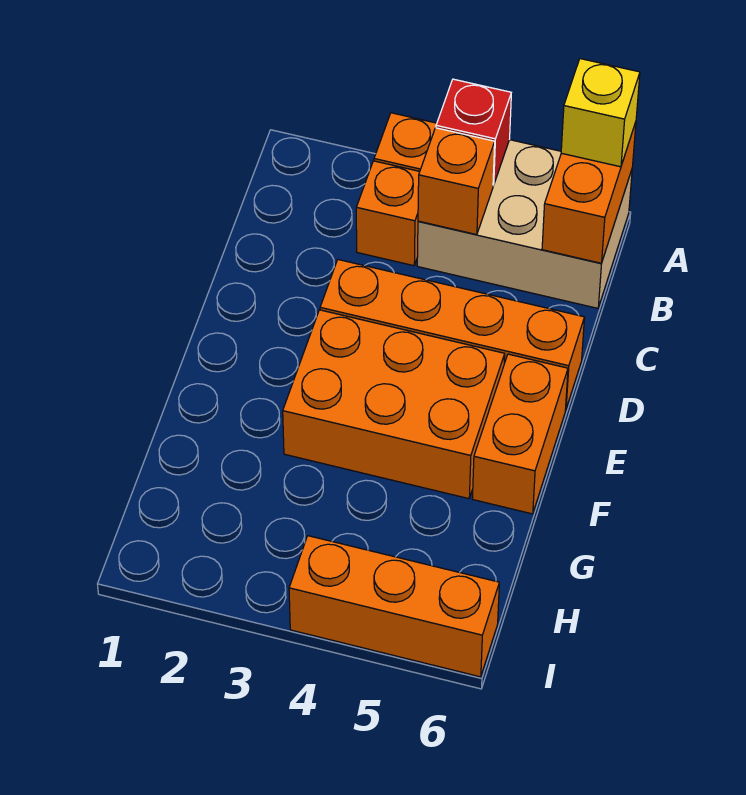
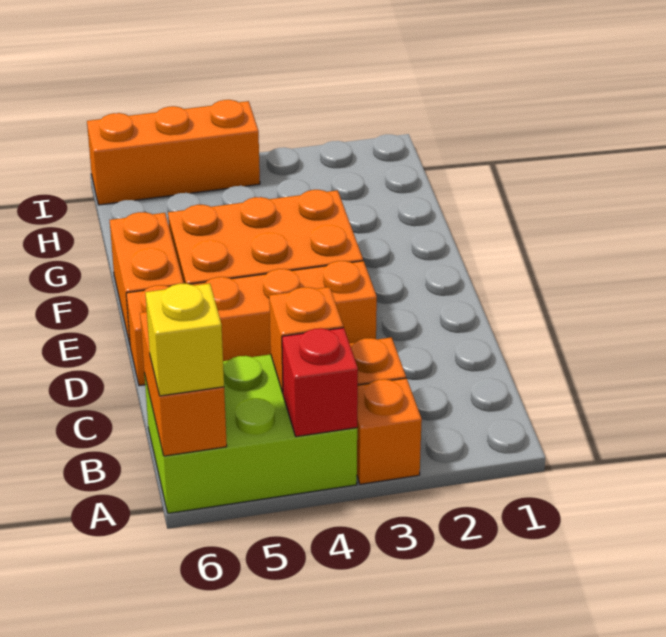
tan brick A4:B6 level 1 -> lime brick A4:B6 level 1

